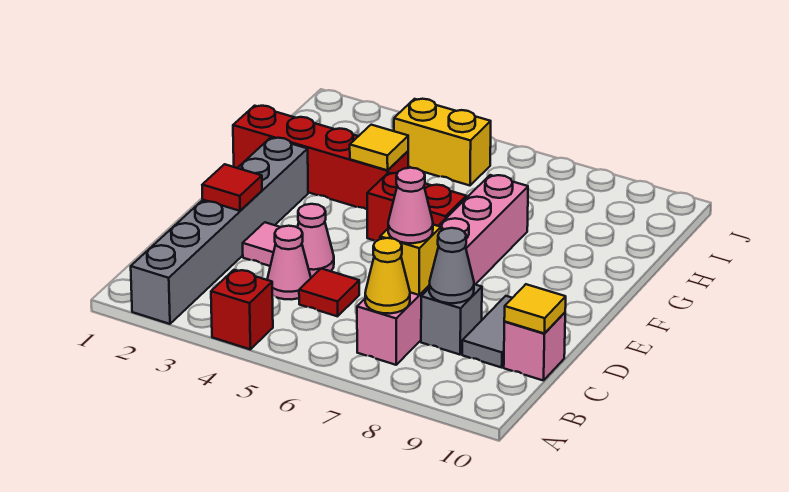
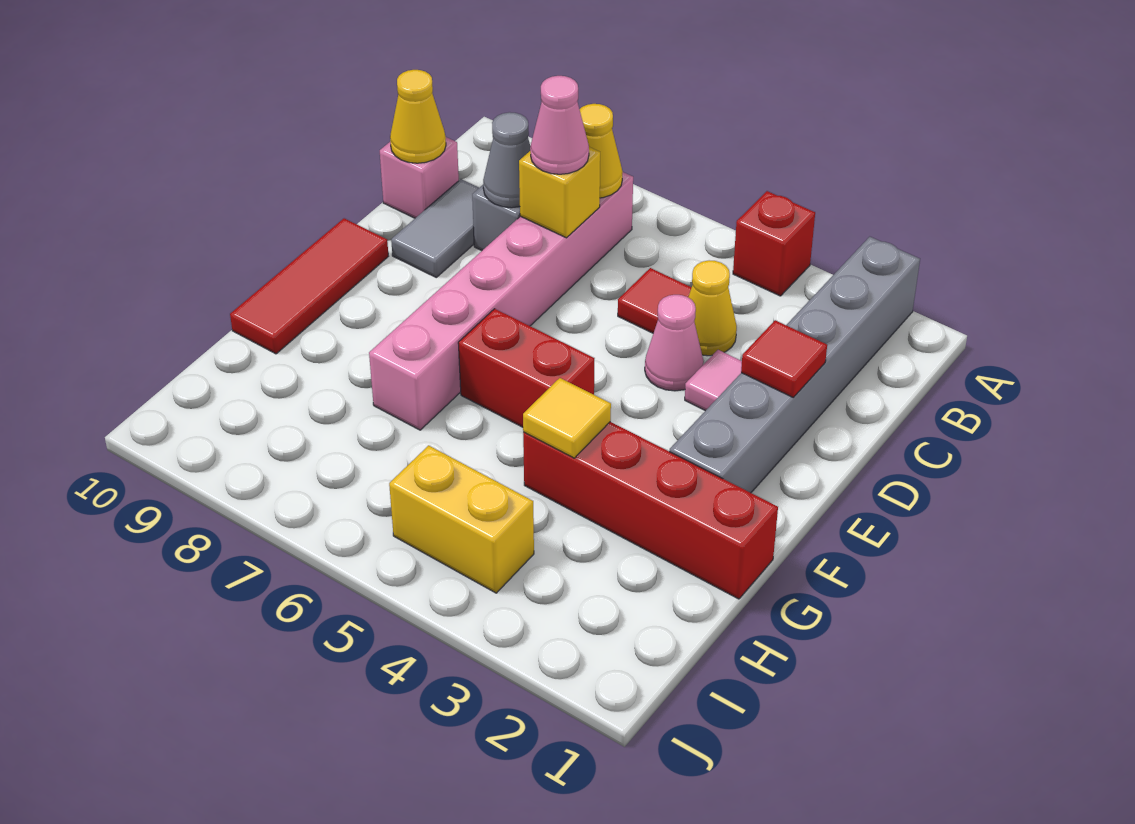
pink cone C4 level 1 -> yellow cone C4 level 1
yellow tile C10 level 2 -> yellow cone C10 level 2
none -> red tile E10:G10 level 1

